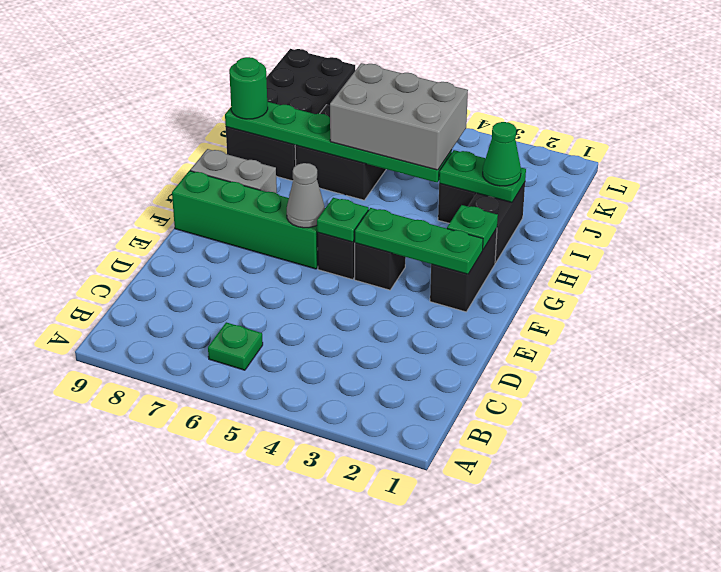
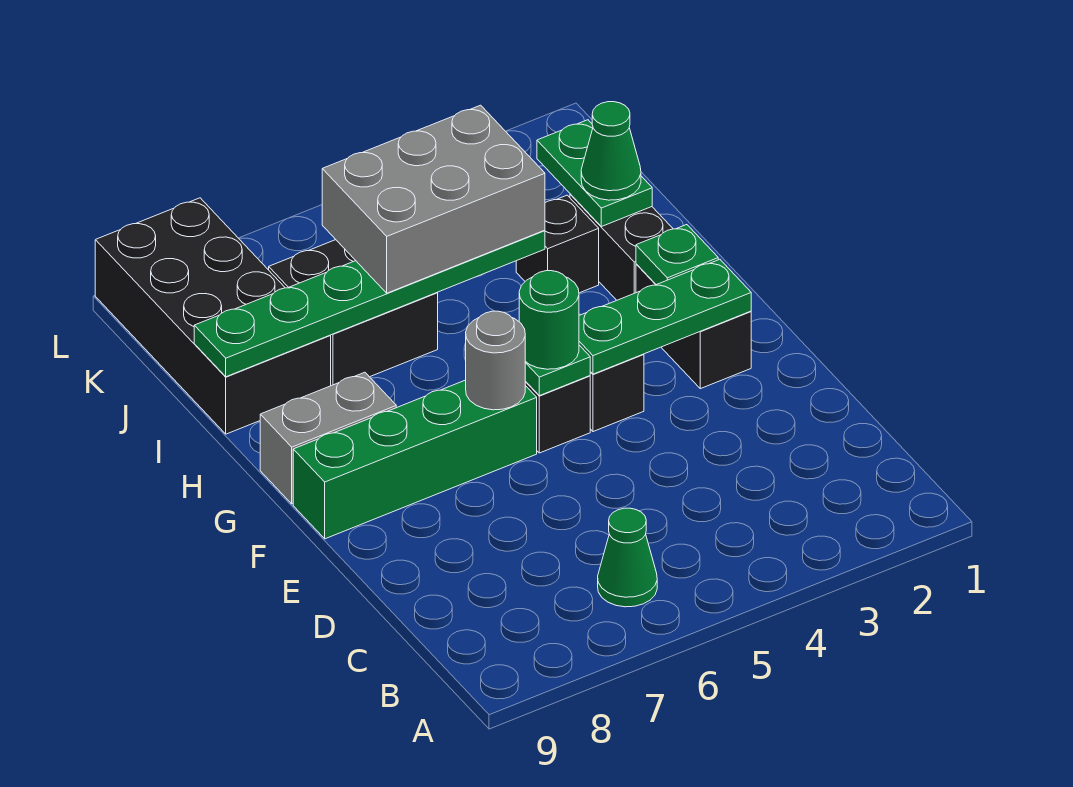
green plate B6 level 1 -> green cone B6 level 1
grey cone F6 level 2 -> grey round brick F6 level 2
green plate I2:I3 level 2 -> green plate I2:J2 level 2
green round brick I9 level 3 -> green round brick F5 level 3

